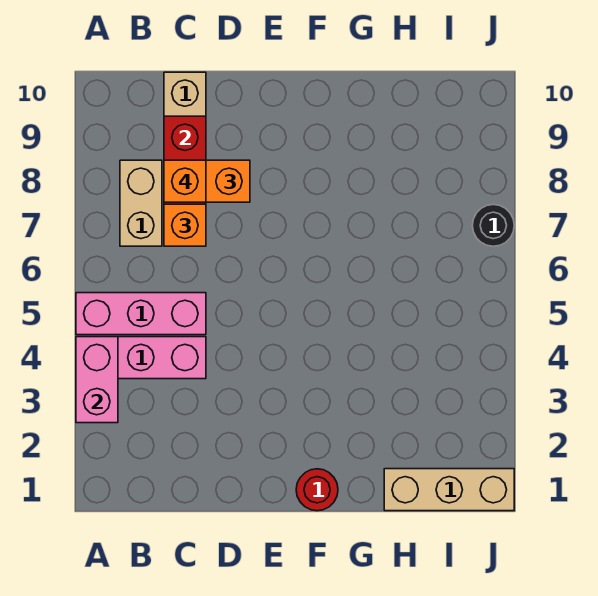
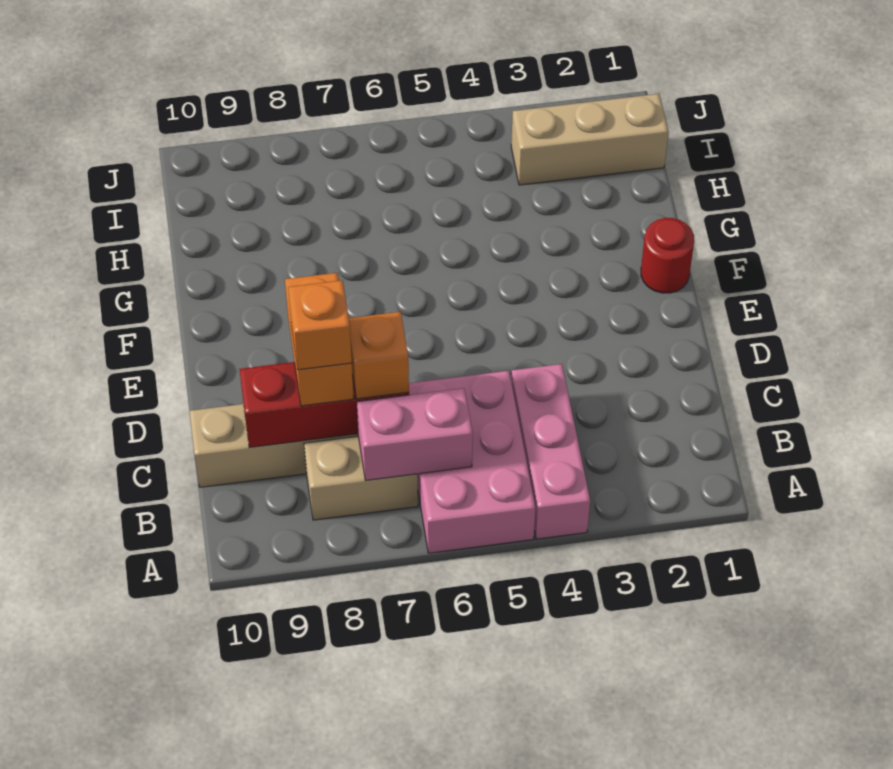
pink brick A3:A4 level 2 -> pink brick B6:B7 level 2
pink brick A5:C5 level 1 -> pink brick A5:C6 level 1
tan brick H1:J1 level 1 -> tan brick I1:I3 level 1
black round brick J7 level 1 -> none

